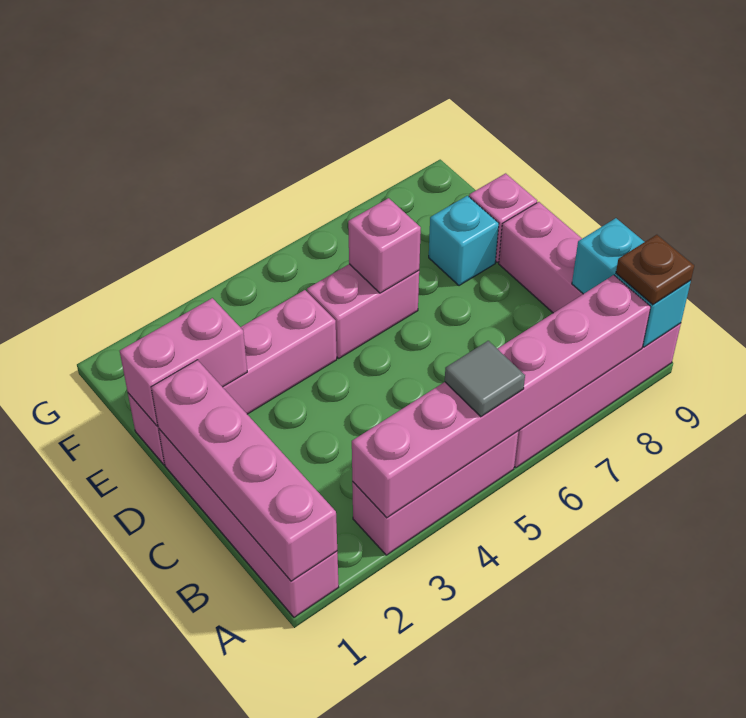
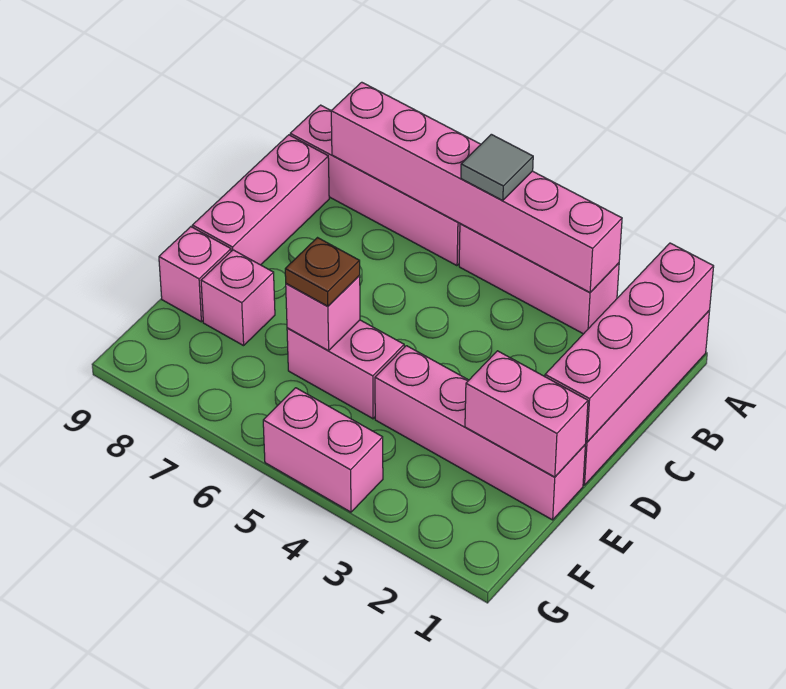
cyan brick A9:B9 level 2 -> none
brown plate A9 level 3 -> brown plate E6 level 3
cyan brick E8 level 1 -> pink brick E8 level 1
none -> pink brick G4:G5 level 1

